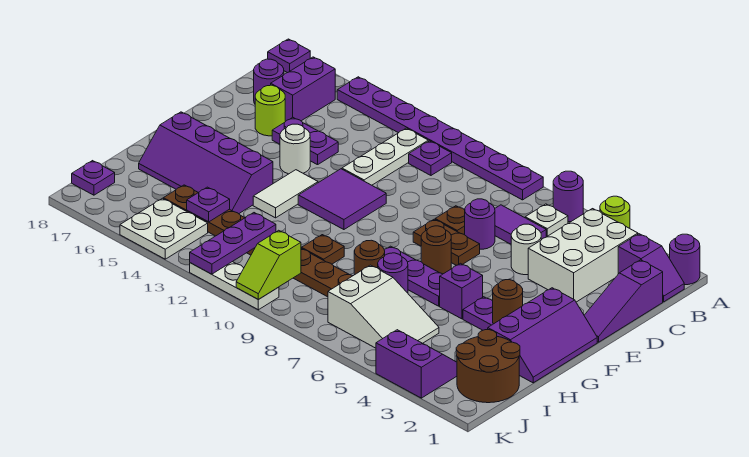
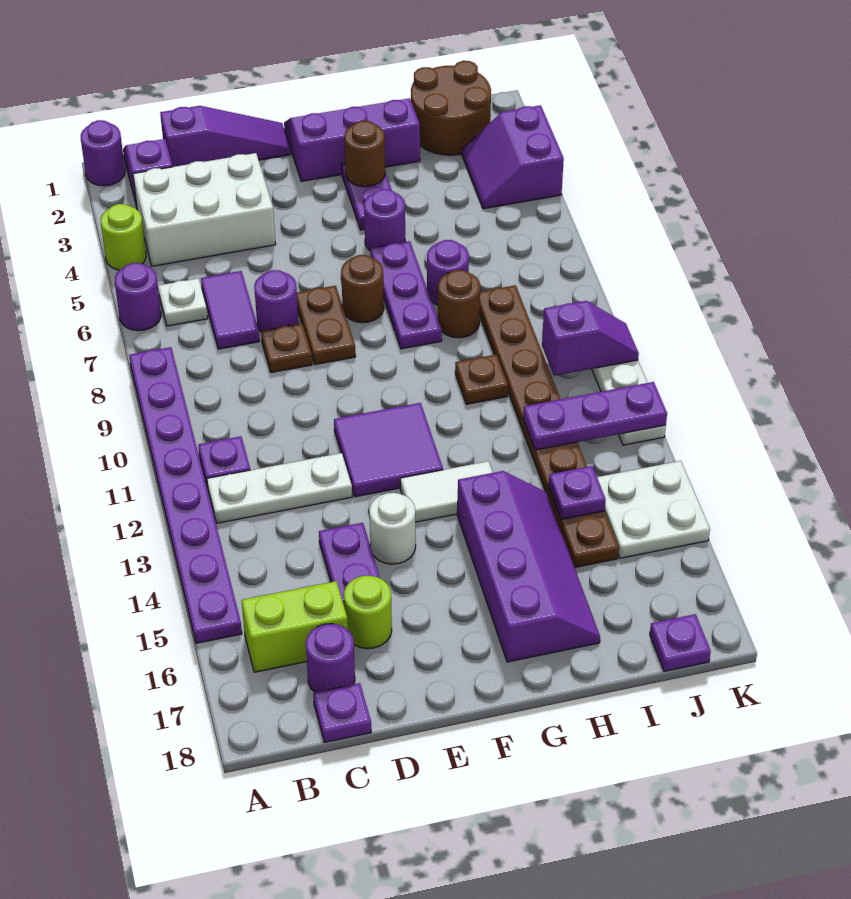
purple plate A18 level 1 -> purple plate C18 level 1
purple brick B16:C16 level 1 -> lime brick B16:C16 level 1
white round brick D5 level 1 -> none
purple brick G5 level 1 -> purple round brick G5 level 1
white slope I5:J7 level 1 top 7 -> none
lime slope J10:K10 level 2 top J -> purple slope J10:K10 level 2 top J

